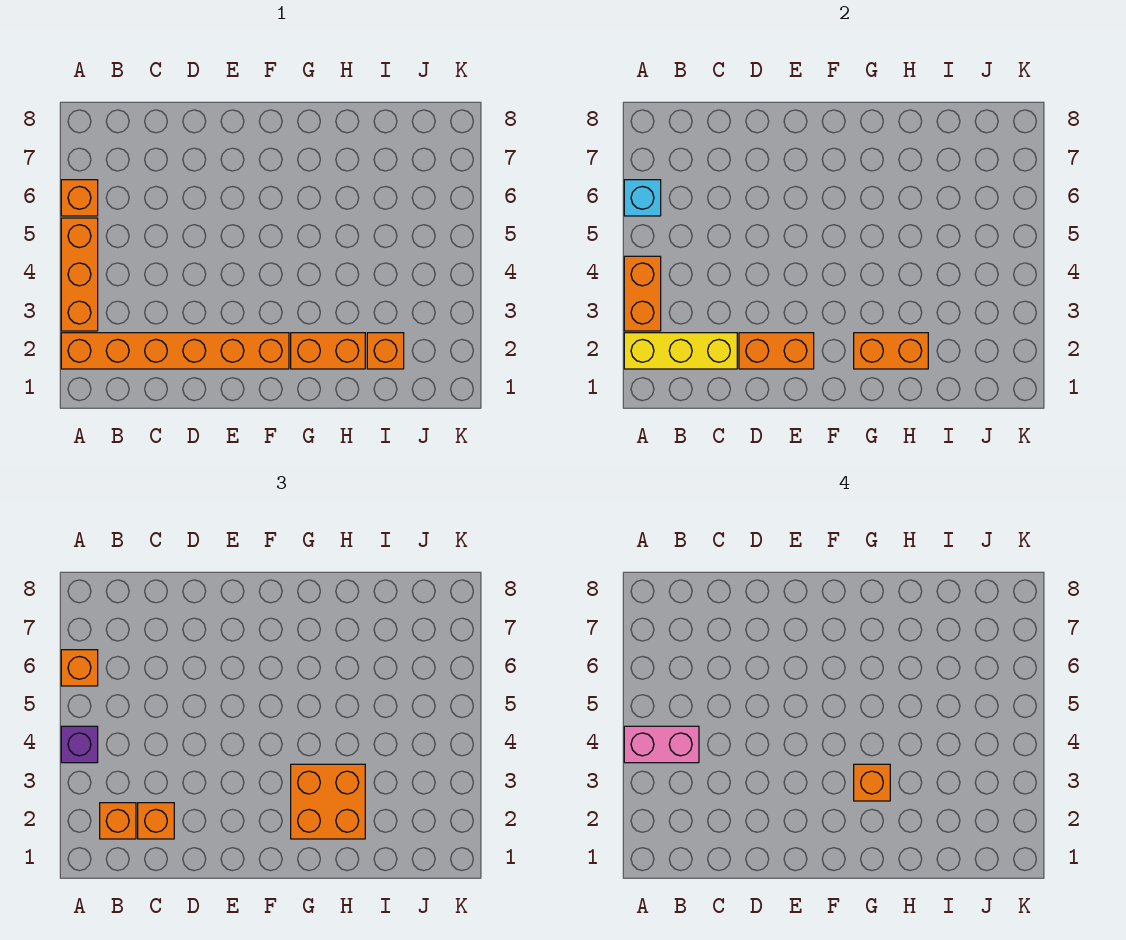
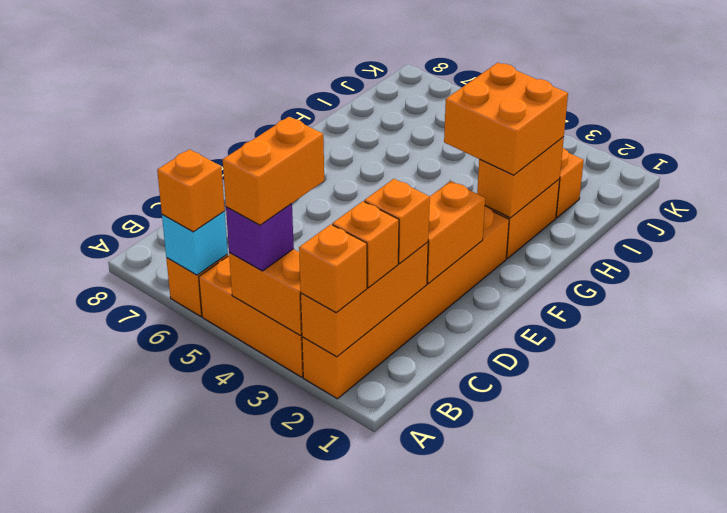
yellow brick A2:C2 level 2 -> orange brick A2:C2 level 2
pink brick A4:B4 level 4 -> orange brick A4:B4 level 4
orange brick G3 level 4 -> orange brick A2 level 3

